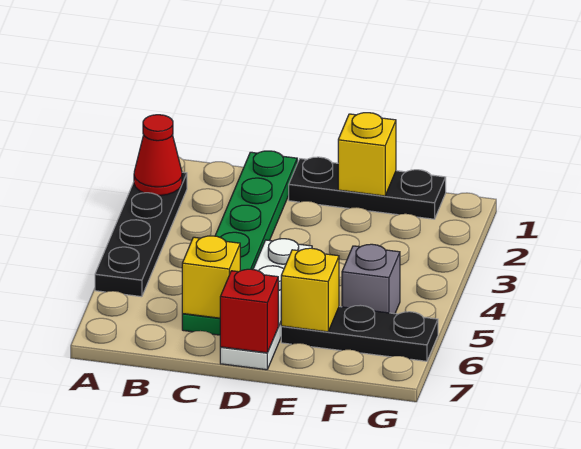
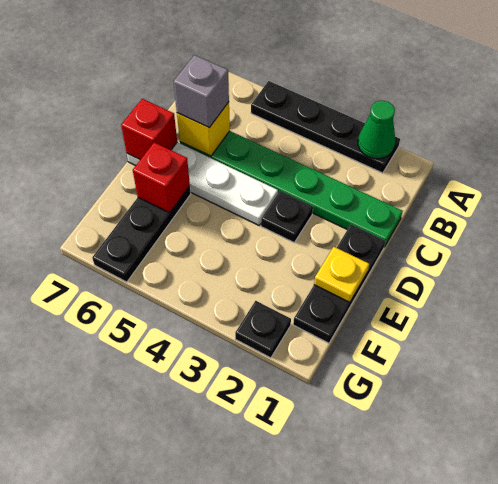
red cone A2 level 2 -> green cone A2 level 2
none -> black plate D3 level 1
yellow brick E1 level 2 -> yellow plate E1 level 2
yellow brick E6 level 2 -> red brick E6 level 2
grey brick F5 level 1 -> grey brick C6 level 3
none -> black plate G2 level 1

